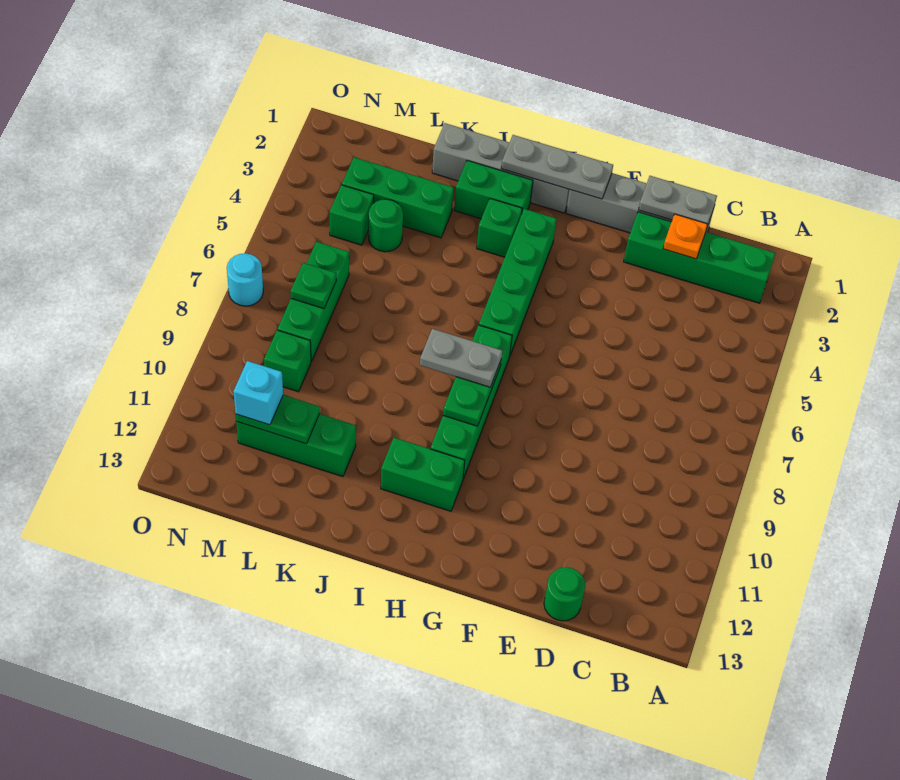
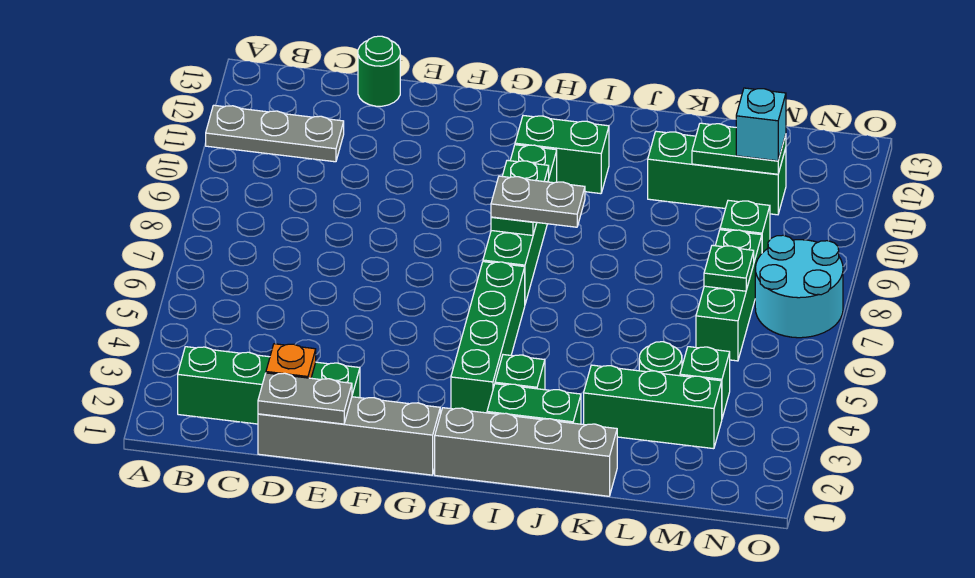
grey plate G1:I1 level 2 -> grey plate A11:C11 level 1
cyan round brick O7 level 1 -> cyan round brick N7:O8 level 1

